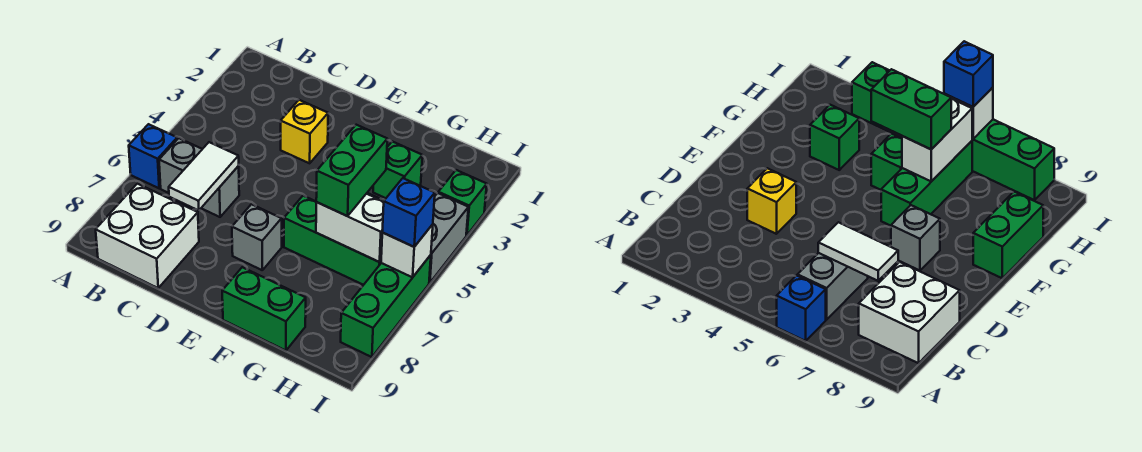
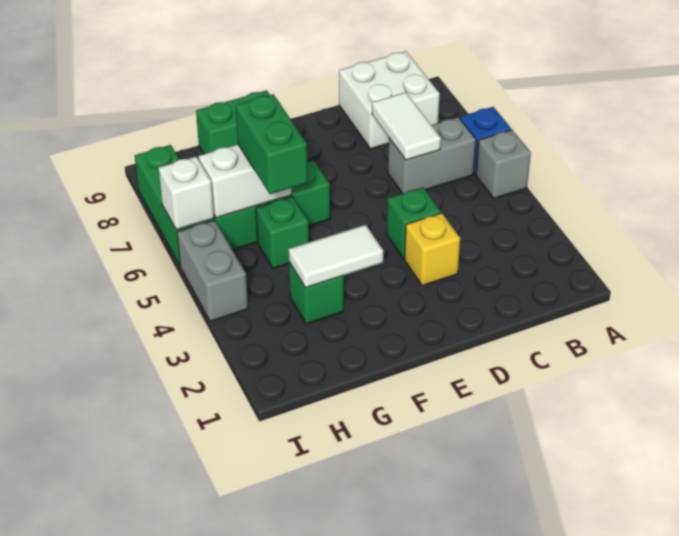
grey brick E7 level 1 -> grey brick A5 level 1
none -> white tile F3:G3 level 2
green brick I3 level 1 -> green brick D4 level 1
blue brick I6 level 3 -> none

